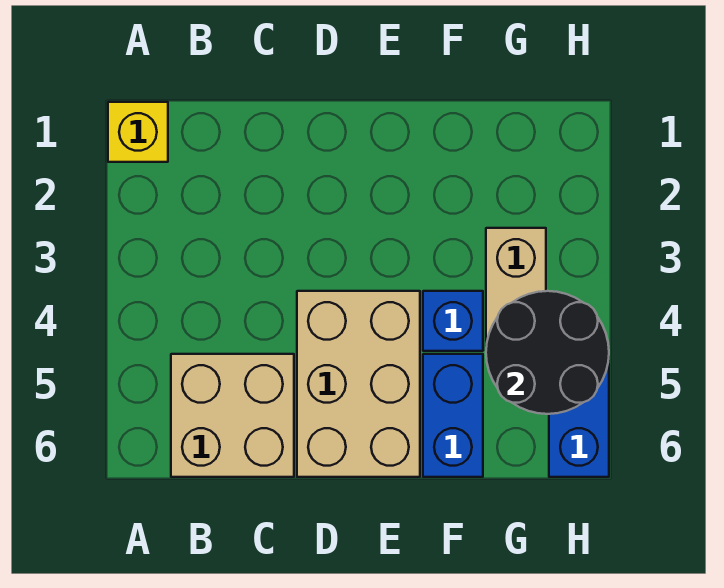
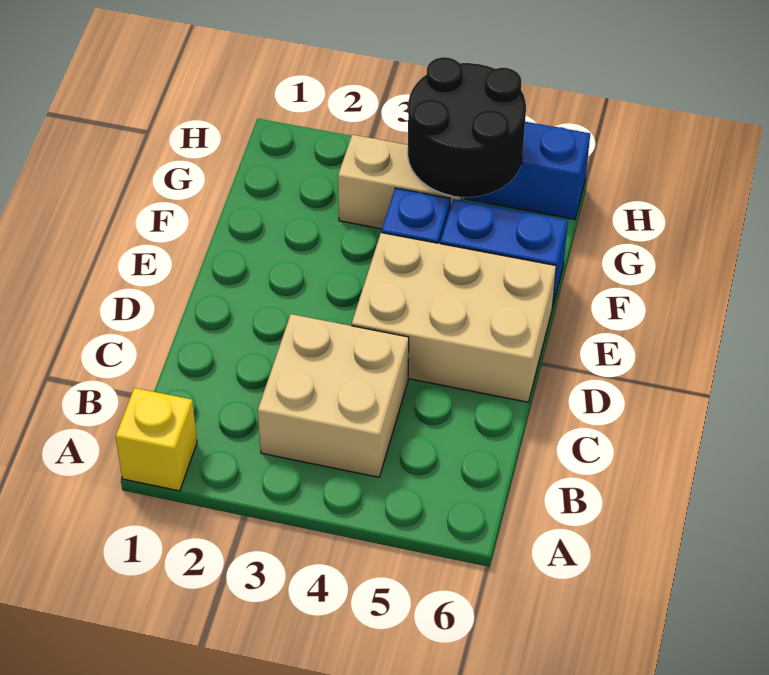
tan brick B5:C6 level 1 -> tan brick B3:C4 level 1

